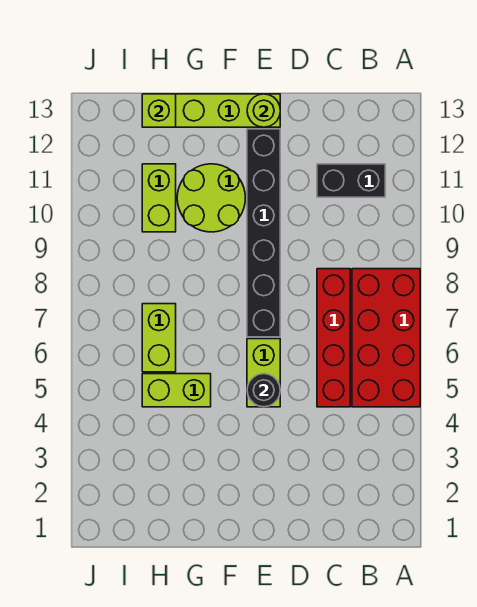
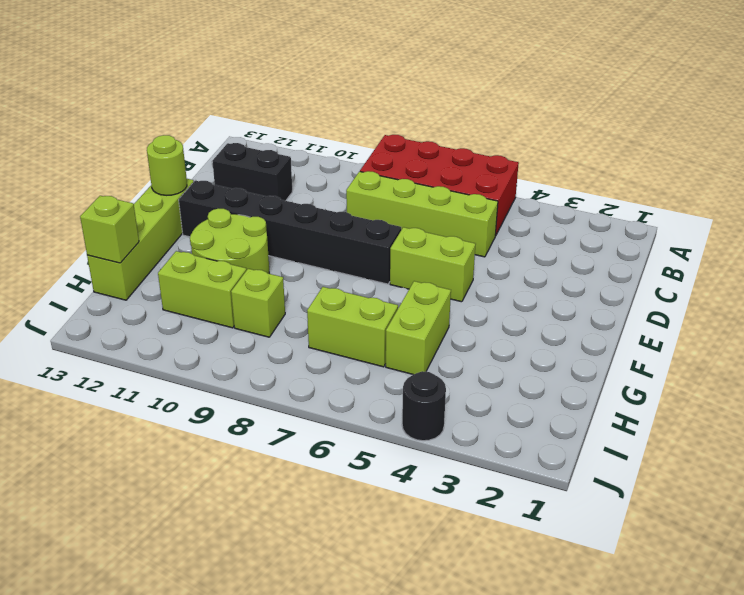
black brick B11:C11 level 1 -> black brick C11:C12 level 1
red brick C5:C8 level 1 -> lime brick C5:C8 level 1
black round brick E5 level 2 -> black round brick J4 level 1
none -> lime brick H9 level 1

